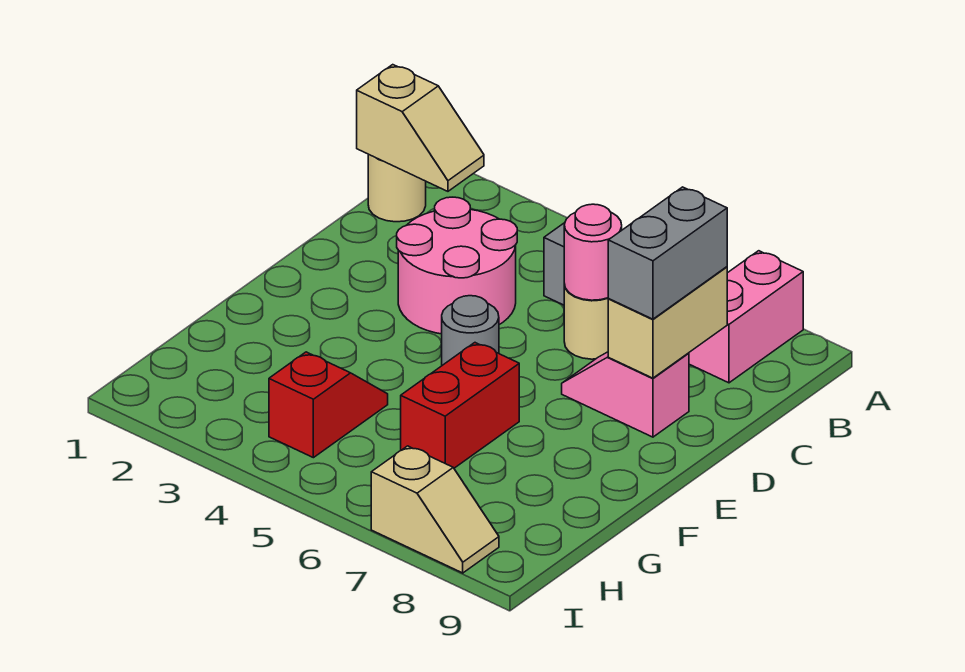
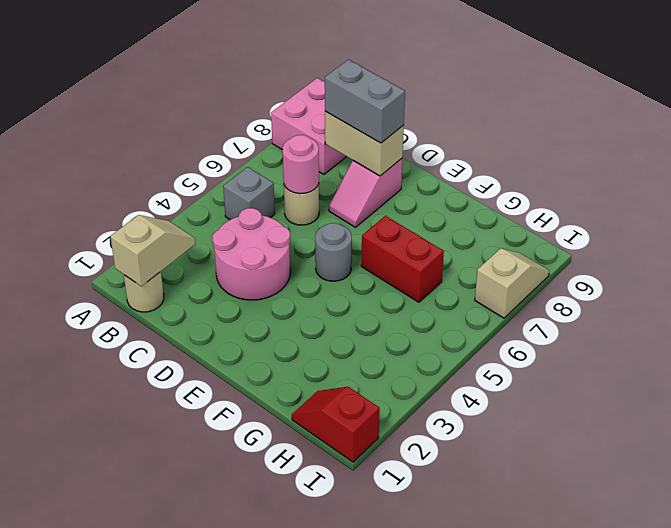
pink brick A8:B8 level 1 -> pink brick A8:B9 level 1
red slope G4:H4 level 1 top H -> red slope H1:I1 level 1 top I

